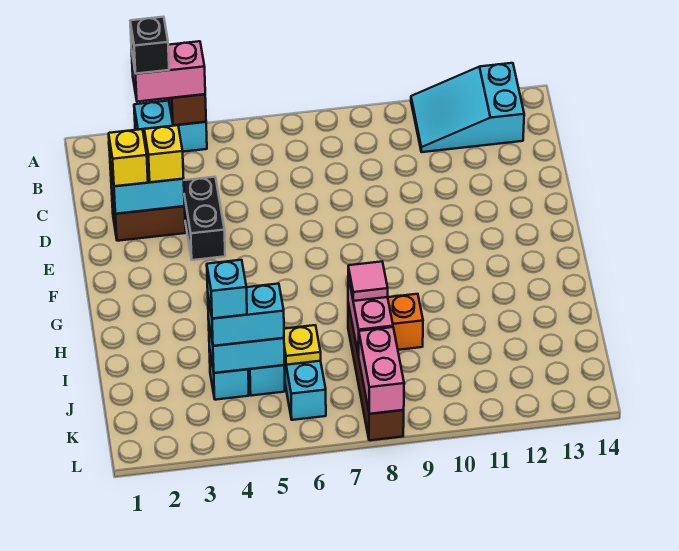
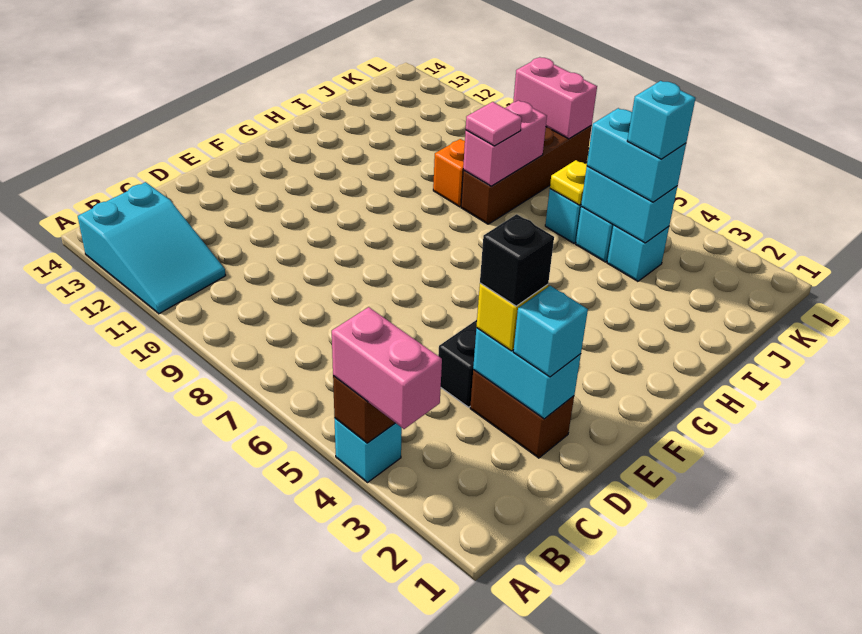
cyan brick A3:A4 level 1 -> cyan brick A4 level 1
black brick A3 level 4 -> black brick D3 level 4
yellow brick D2 level 3 -> cyan brick D2 level 3
pink brick K8:L8 level 2 -> pink brick L8:L9 level 2

